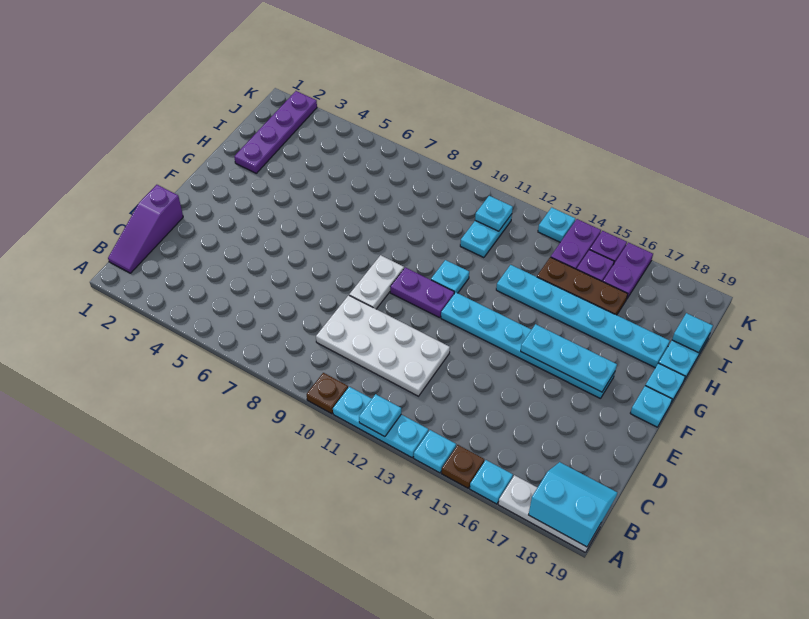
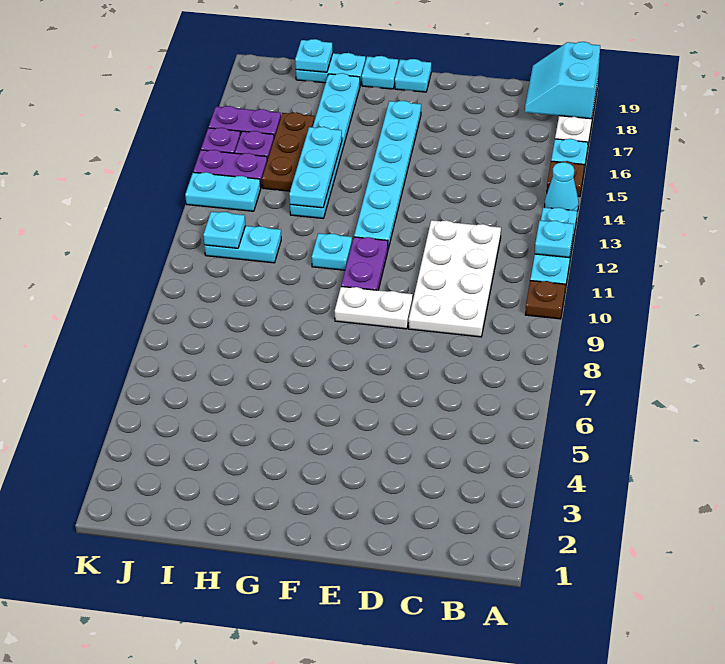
cyan plate A14 level 1 -> cyan cone A14 level 1
purple slope B1:D1 level 1 top D -> none
cyan plate F15:F17 level 2 -> cyan plate H13:H15 level 2
purple plate H2:K2 level 1 -> none
cyan plate K13 level 1 -> cyan plate J13:K13 level 1

